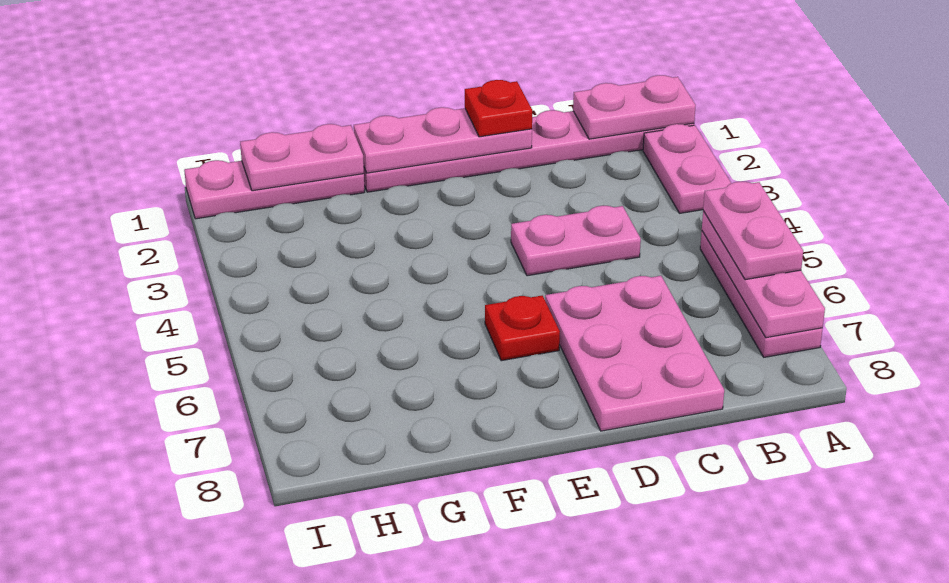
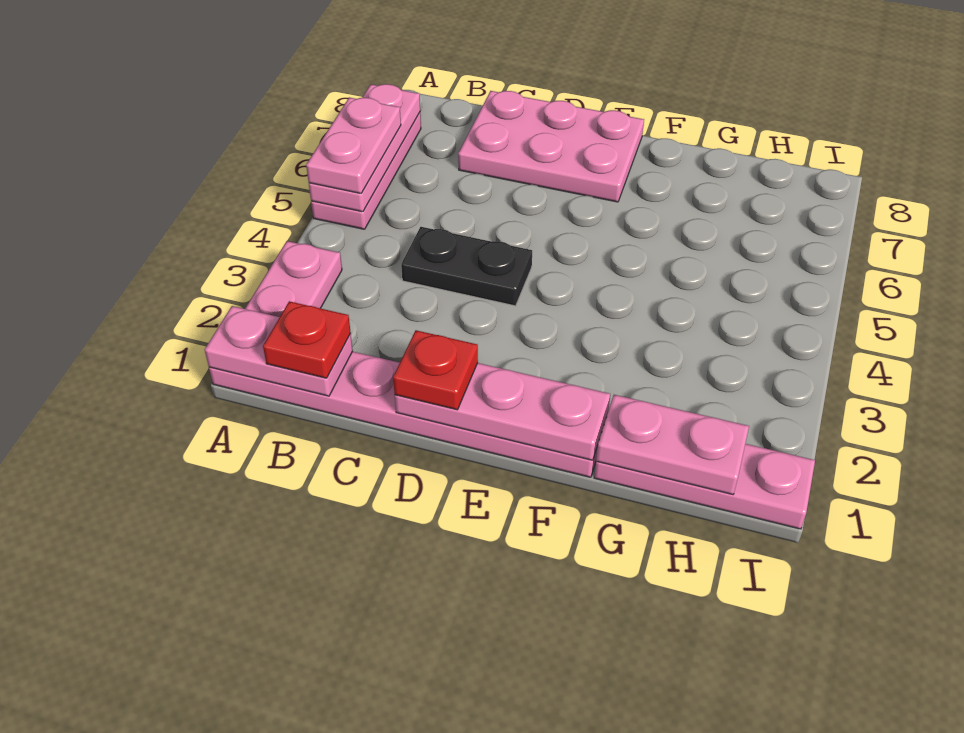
pink plate C4:D4 level 1 -> black plate C4:D4 level 1
pink plate C6:D8 level 1 -> pink plate C7:E8 level 1
red plate E6 level 1 -> red plate B1 level 3

